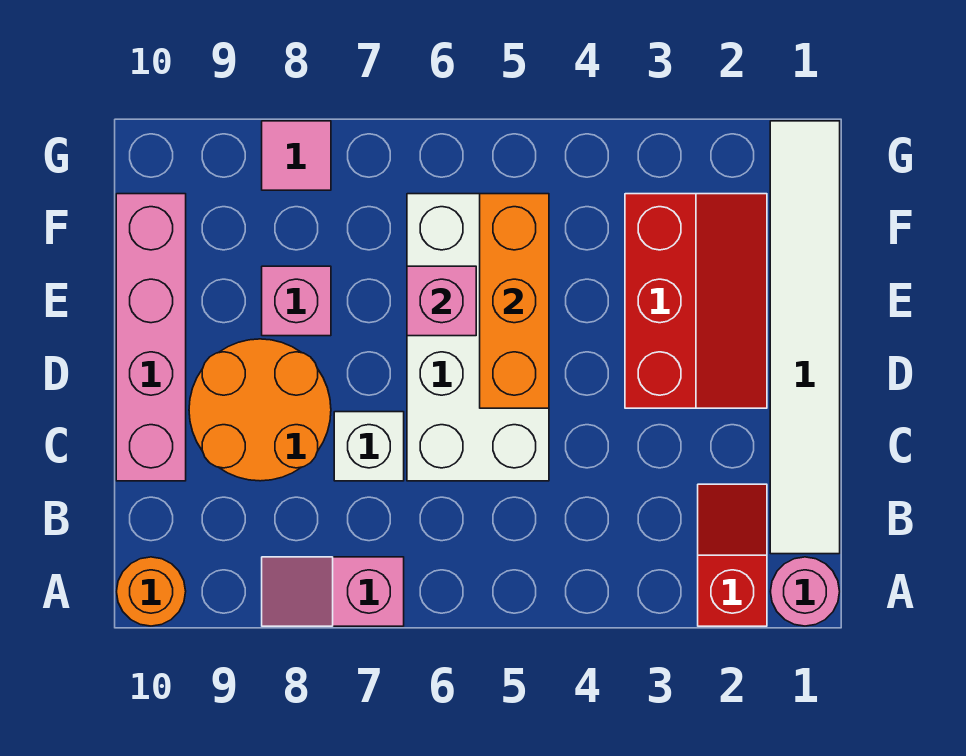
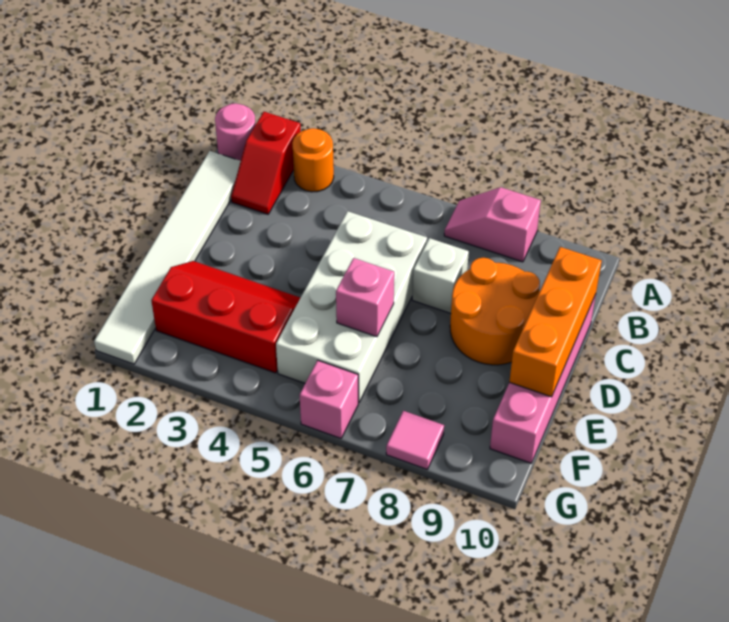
pink slope A7:A8 level 1 top 7 -> pink slope A7:A8 level 1 top 8
orange round brick A10 level 1 -> orange round brick A3 level 1
red slope D2:F3 level 1 top 3 -> red slope E2:F4 level 1 top F
orange brick D5:F5 level 2 -> orange brick C10:E10 level 2
pink brick E8 level 1 -> pink brick G6 level 1

